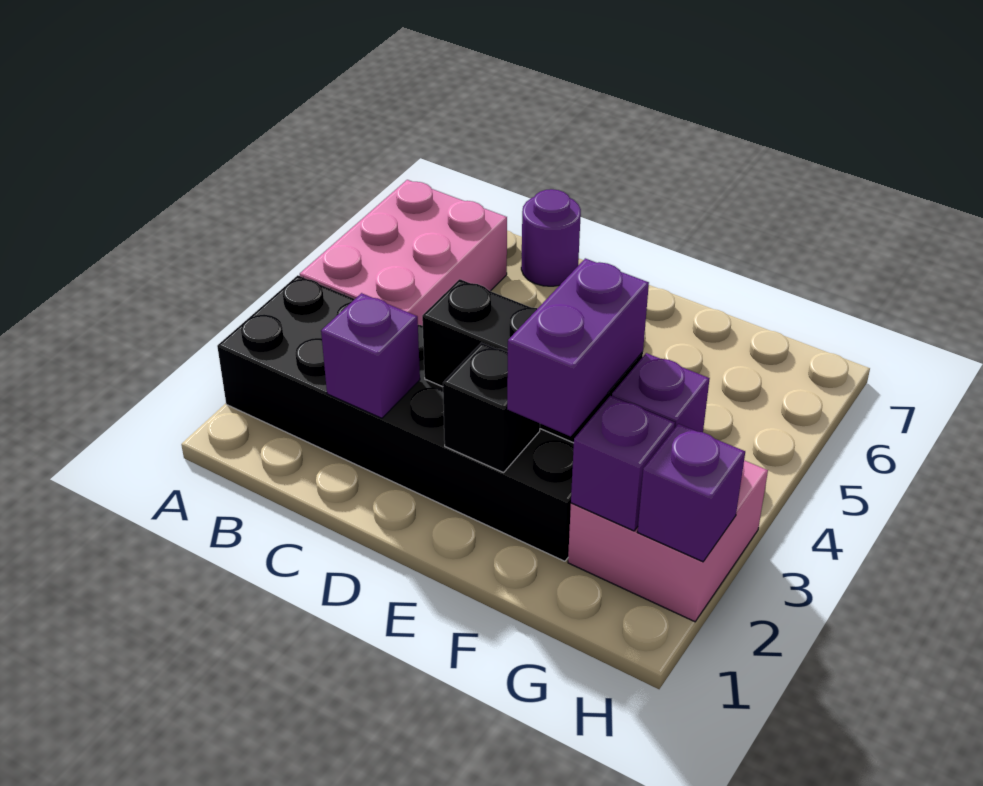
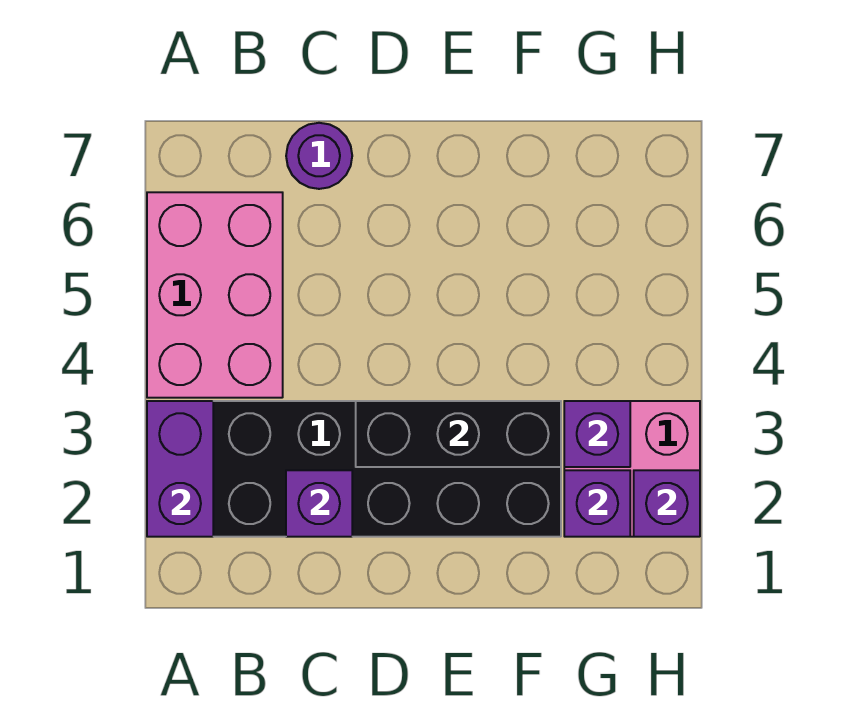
black brick E2 level 2 -> none
purple brick F2:F3 level 3 -> purple brick A2:A3 level 2

